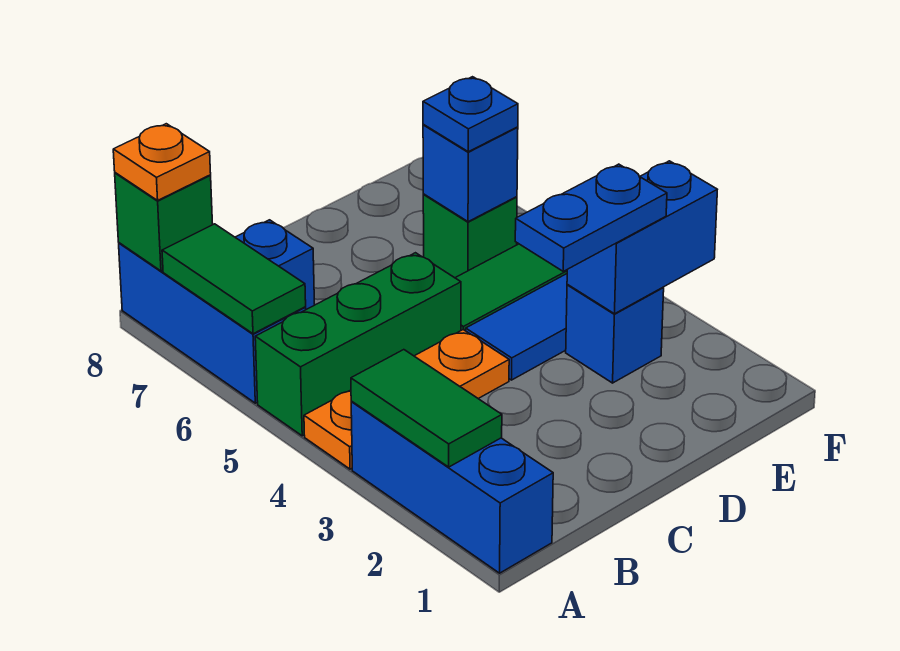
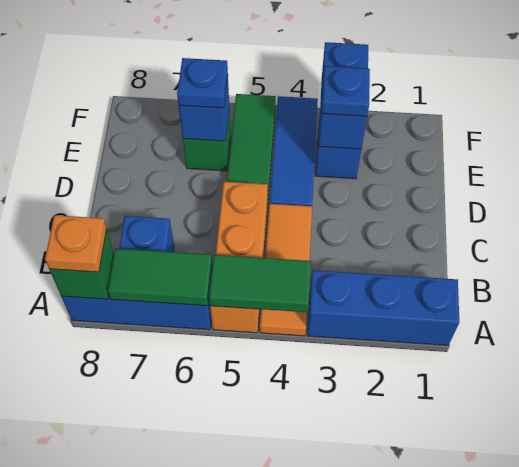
green tile A2:A3 level 2 -> green tile A4:A5 level 2
orange plate A4:C4 level 1 -> orange tile A4:C4 level 1
green brick A5:C5 level 1 -> orange brick A5:C5 level 1
blue plate D3:E3 level 3 -> blue plate E3 level 3

